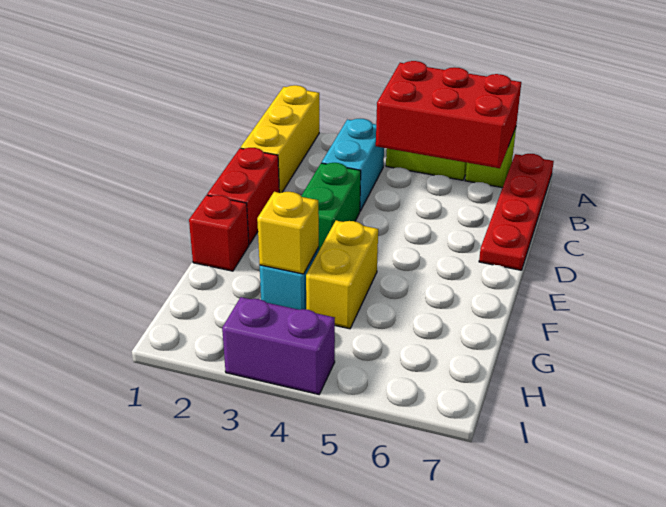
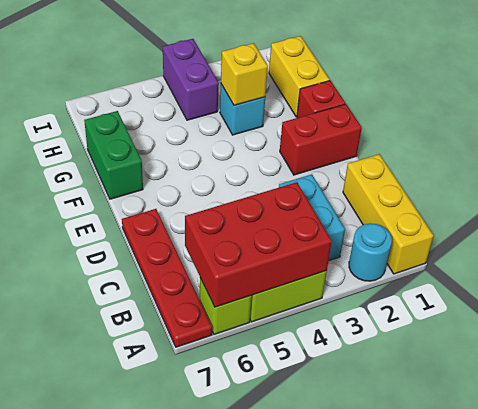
none -> cyan round brick A2 level 1
red brick D1:E1 level 1 -> red brick E1:E2 level 1
green brick D3:E3 level 1 -> green brick F7:G7 level 1
yellow brick F4:G4 level 1 -> yellow brick G1:H1 level 1
purple brick I3:I4 level 1 -> purple brick H4:I4 level 1

